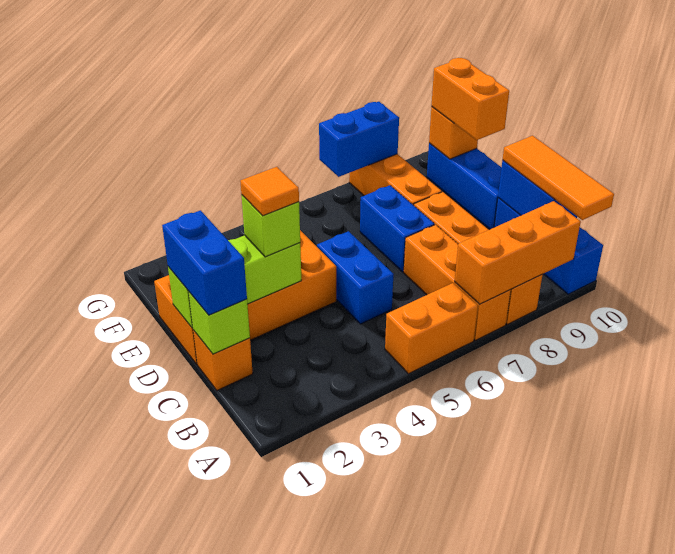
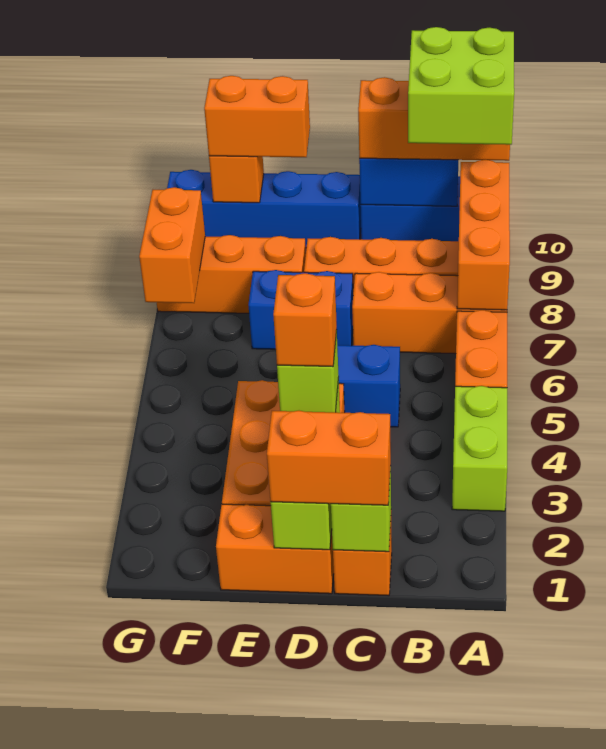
none -> lime brick A3:A4 level 1
none -> lime brick A9:B10 level 4
orange tile A10:C10 level 3 -> orange brick A10:C10 level 3
blue brick C1:D1 level 3 -> orange brick C1:D1 level 3
orange tile D3 level 4 -> orange brick D3 level 4
blue brick D10:F10 level 1 -> blue brick D10:G10 level 1
blue brick G7:G8 level 2 -> orange brick G7:G8 level 2

